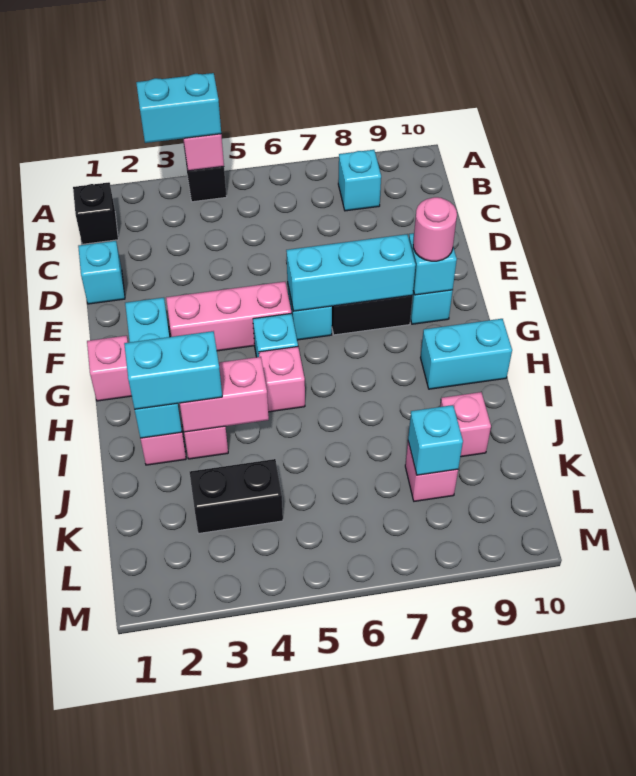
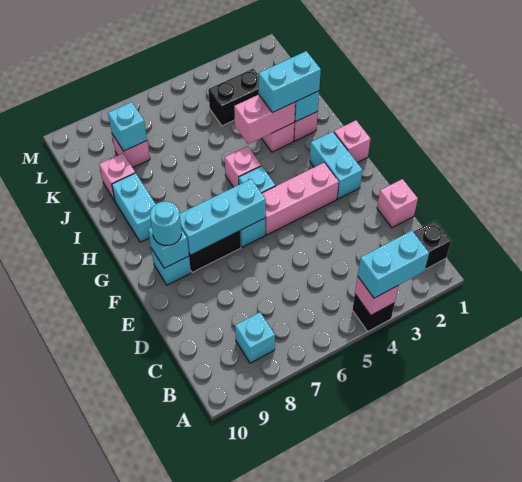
cyan brick D1 level 1 -> pink brick D1 level 1
pink round brick F9 level 3 -> cyan round brick F9 level 3
cyan brick H9:H10 level 1 -> cyan brick H9:I9 level 1

